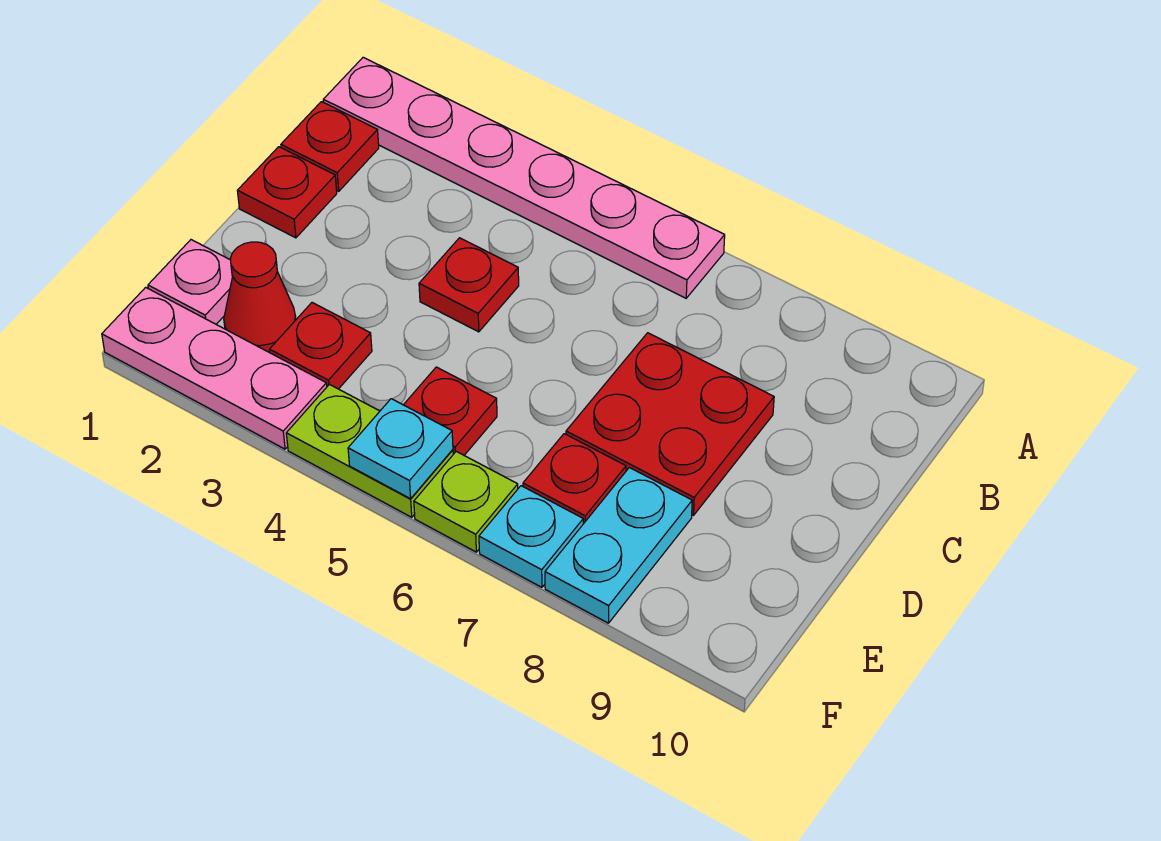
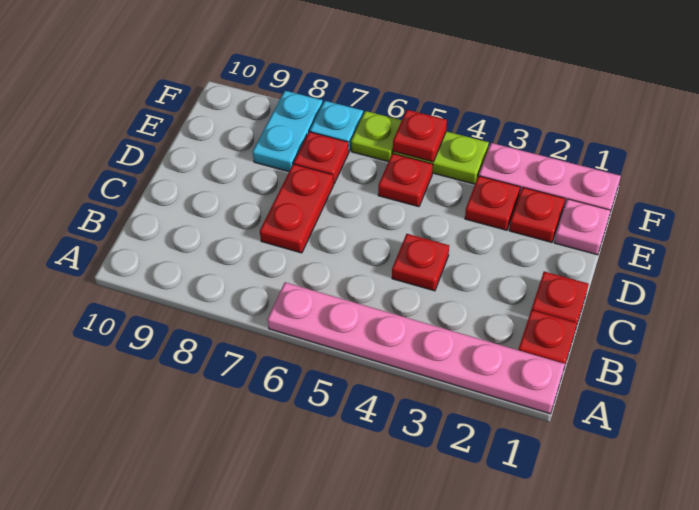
red plate C7:D8 level 1 -> red plate C7:D7 level 1
red cone E2 level 1 -> red plate E2 level 1
cyan plate F5 level 2 -> red plate F5 level 2

